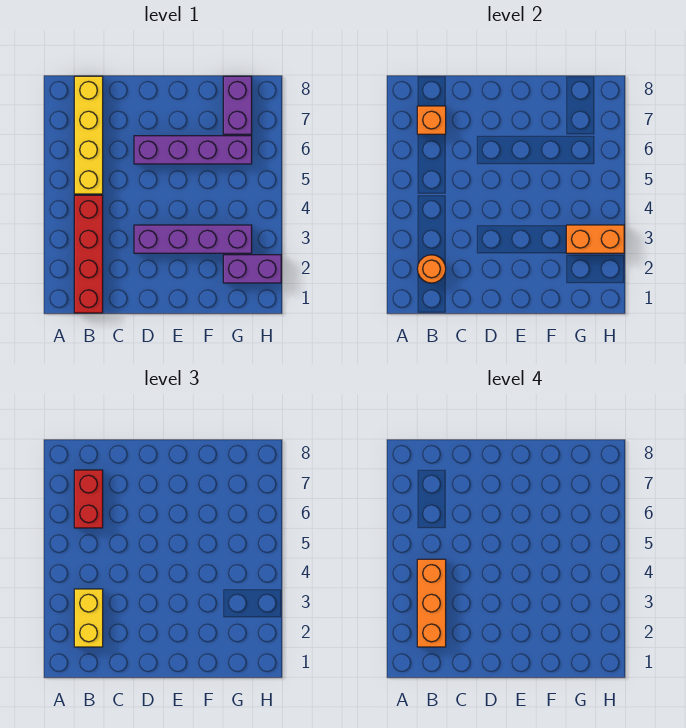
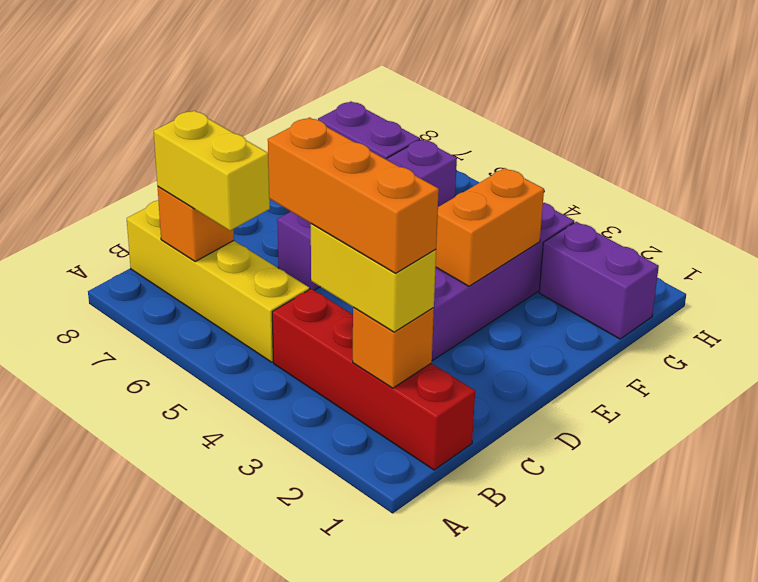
orange round brick B2 level 2 -> orange brick B2 level 2
red brick B6:B7 level 3 -> yellow brick B6:B7 level 3
purple brick G2:H2 level 1 -> purple brick G1:G2 level 1
orange brick G3:H3 level 2 -> orange brick E3:F3 level 2

